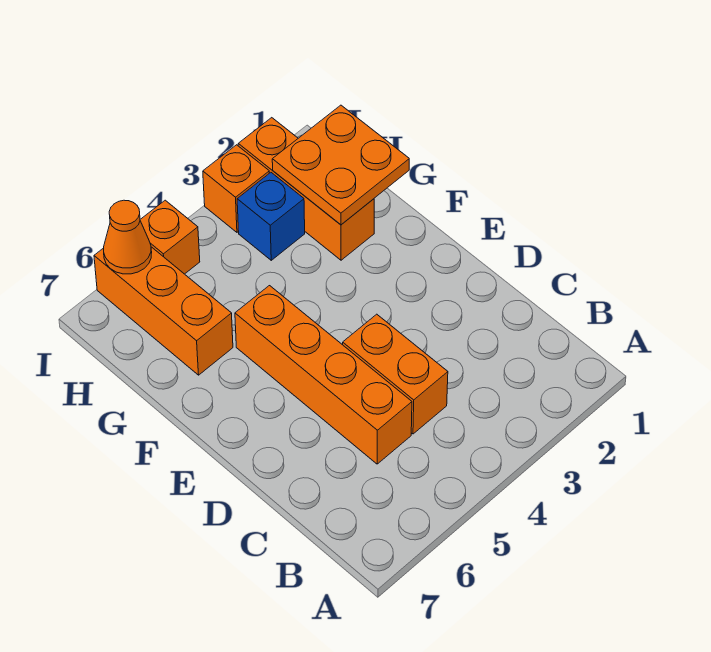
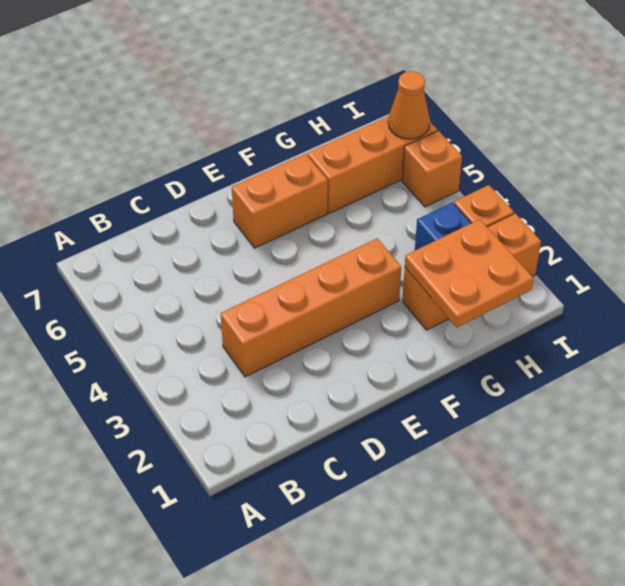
orange brick C4:D4 level 1 -> orange brick E6:F6 level 1
orange brick C5:F5 level 1 -> orange brick C3:F3 level 1

